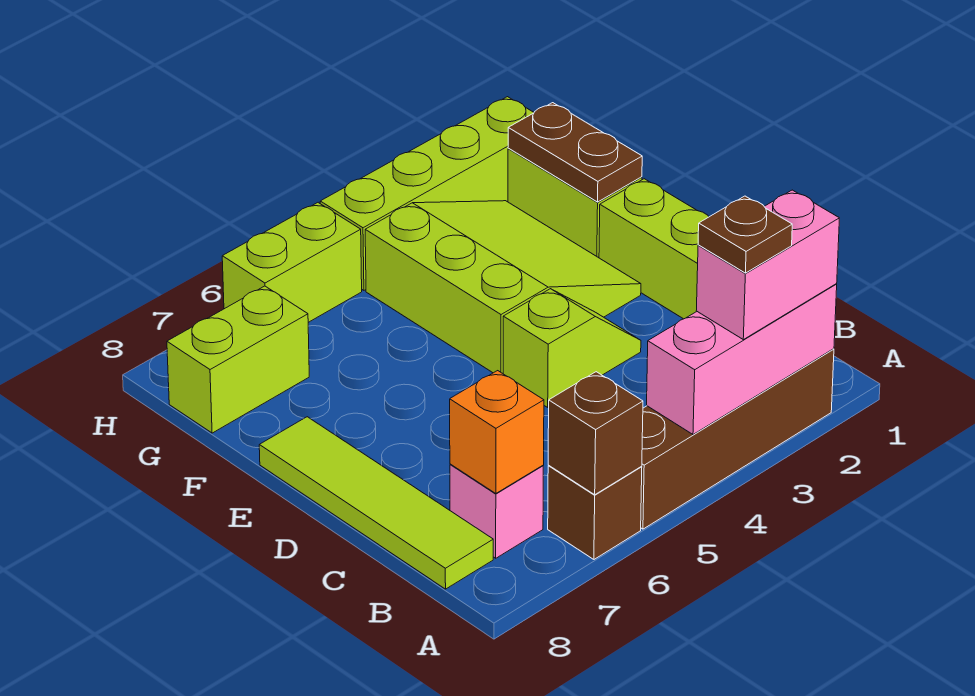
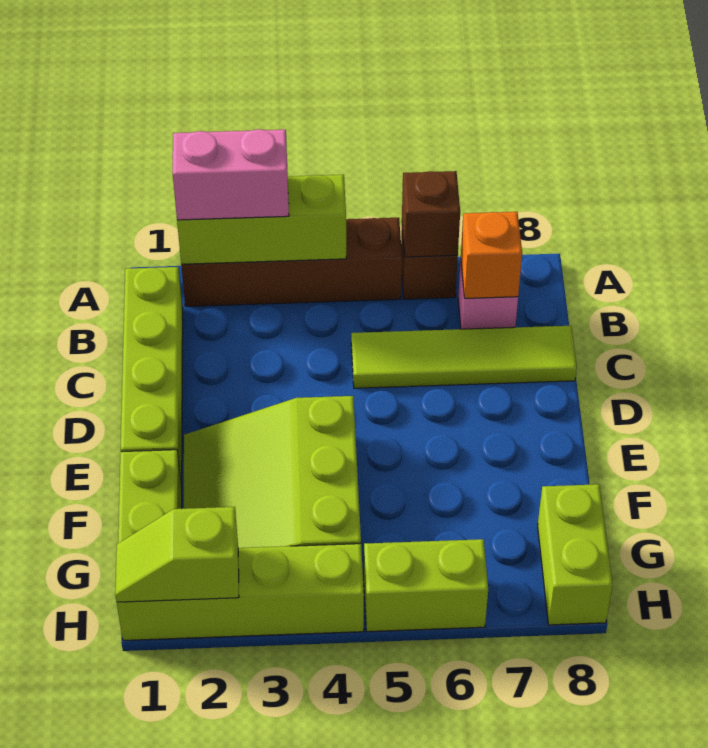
pink brick A2:A4 level 2 -> lime brick A2:A4 level 2
brown plate A3 level 4 -> none
lime tile B8:E8 level 1 -> lime tile C5:C8 level 1
lime slope D3:D4 level 1 top 4 -> lime slope H1:H2 level 2 top 2
brown plate F1:G1 level 2 -> none
lime brick G7:G8 level 1 -> lime brick G8:H8 level 1

